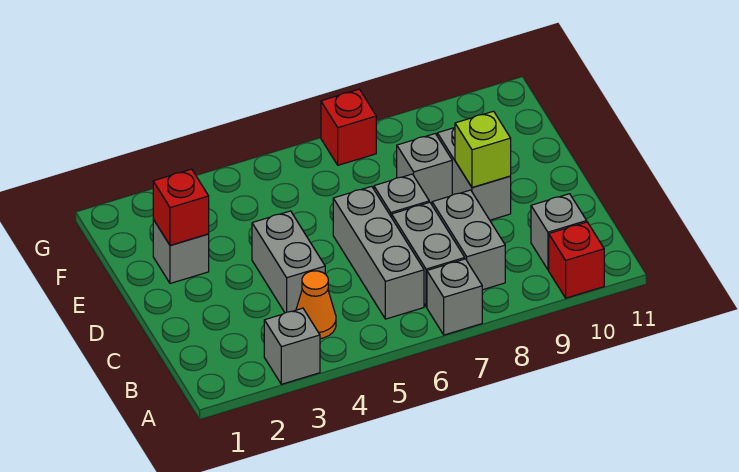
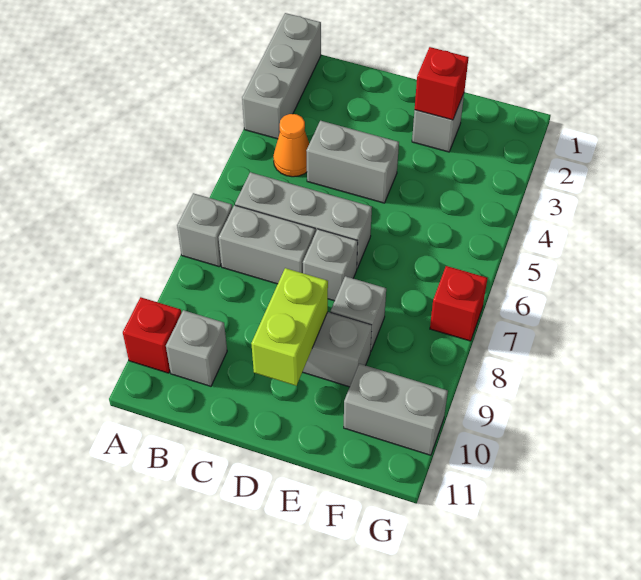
grey brick A3 level 1 -> grey brick A1:A3 level 1
grey brick B8:C8 level 1 -> grey brick F10:G10 level 1
lime brick D9 level 2 -> lime brick D9:D10 level 2

